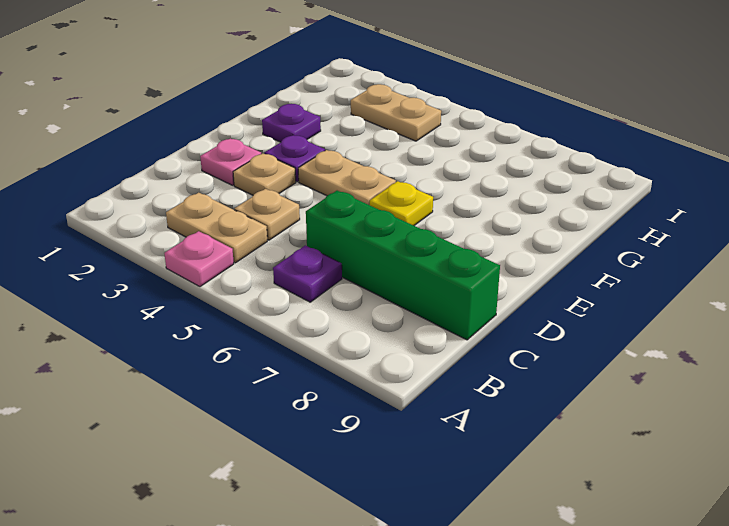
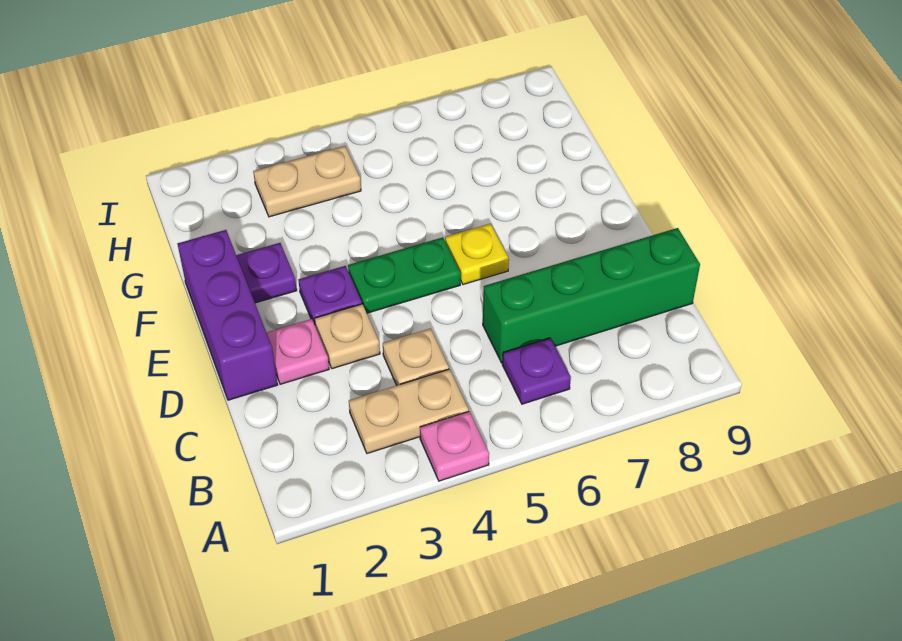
none -> purple brick D1:F1 level 1
tan plate E4:E5 level 1 -> green plate E4:E5 level 1

